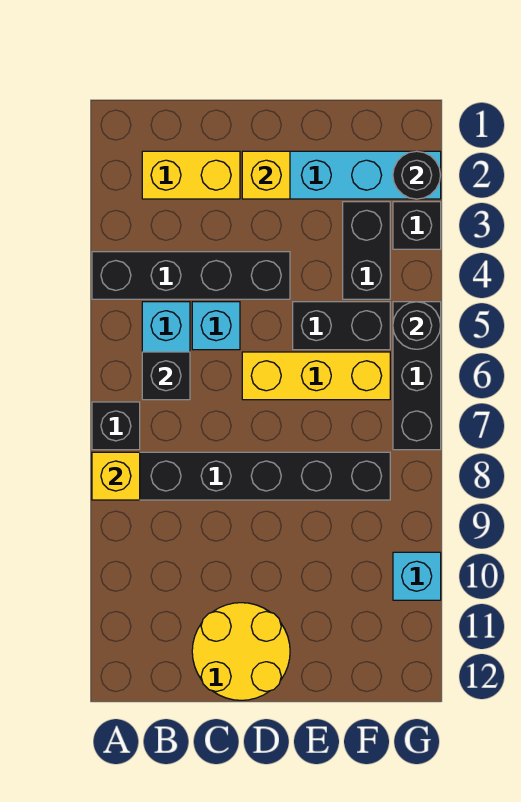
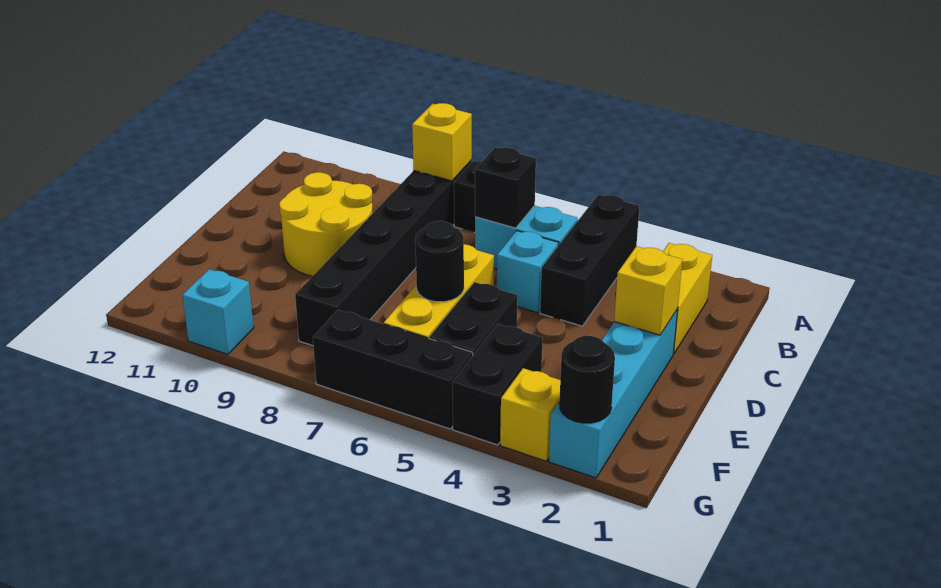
black brick A4:D4 level 1 -> black brick A4:C4 level 1
yellow round brick C11:D12 level 1 -> yellow round brick C9:D10 level 1
black brick F3:F4 level 1 -> black brick F4:G4 level 1
black brick G3 level 1 -> yellow brick G3 level 1
black round brick G5 level 2 -> black round brick E6 level 2

